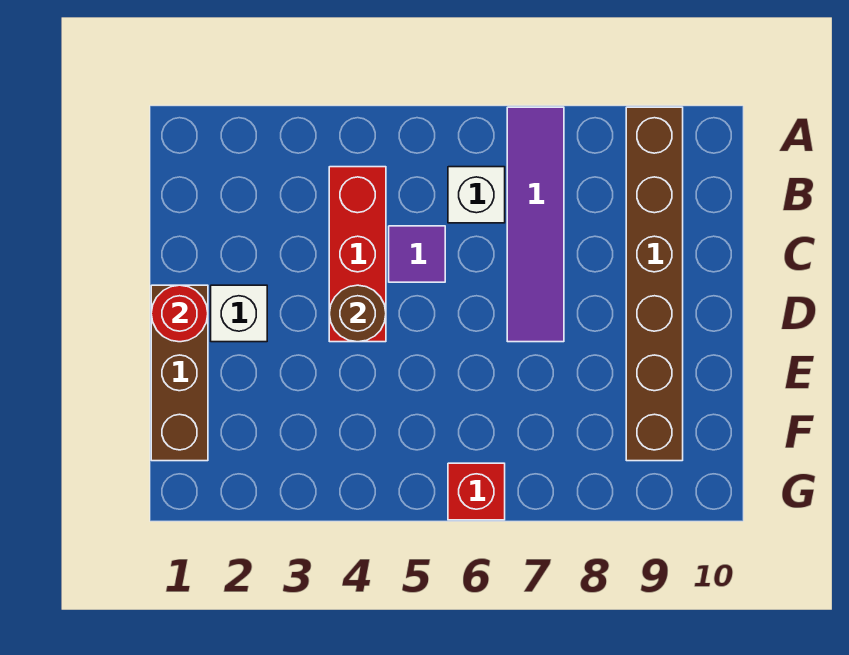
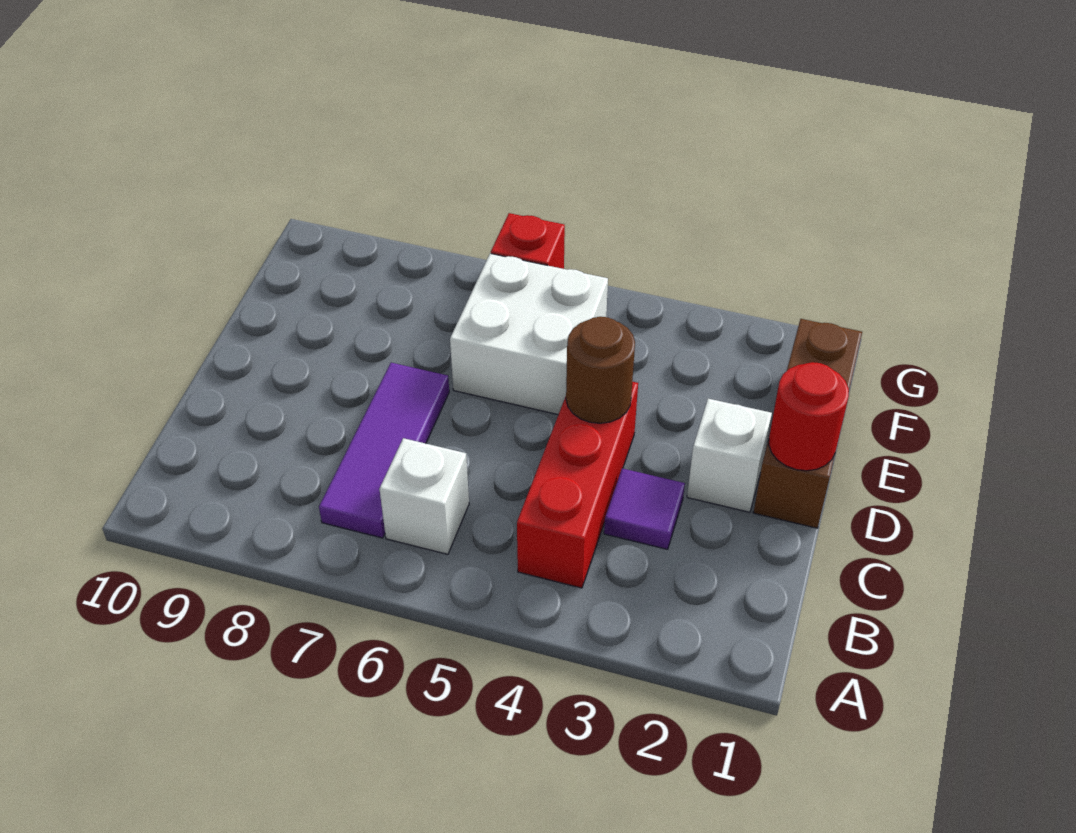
purple tile A7:D7 level 1 -> purple tile B7:D7 level 1
brown brick A9:F9 level 1 -> none
purple tile C5 level 1 -> purple tile C3 level 1
none -> white brick E5:F6 level 1

